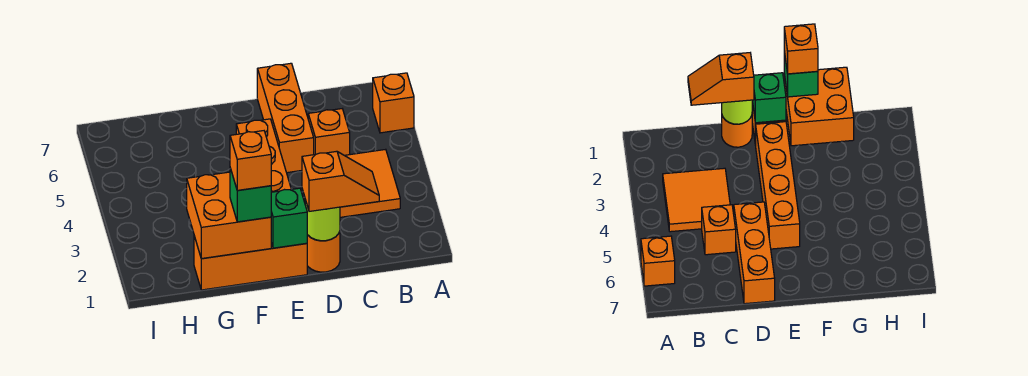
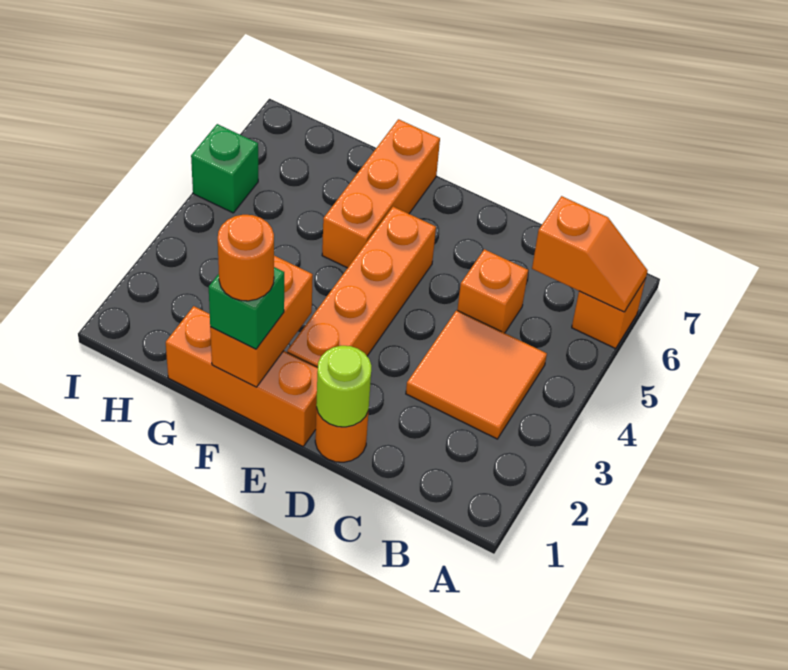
orange slope C1:D1 level 3 top D -> orange slope A6:B6 level 2 top B
orange brick D5:D7 level 1 -> orange brick F5:F7 level 1
green brick E1 level 2 -> green brick I5 level 1
orange brick F1:G2 level 2 -> orange brick F1:F2 level 2
orange brick F1 level 4 -> orange round brick F1 level 4

